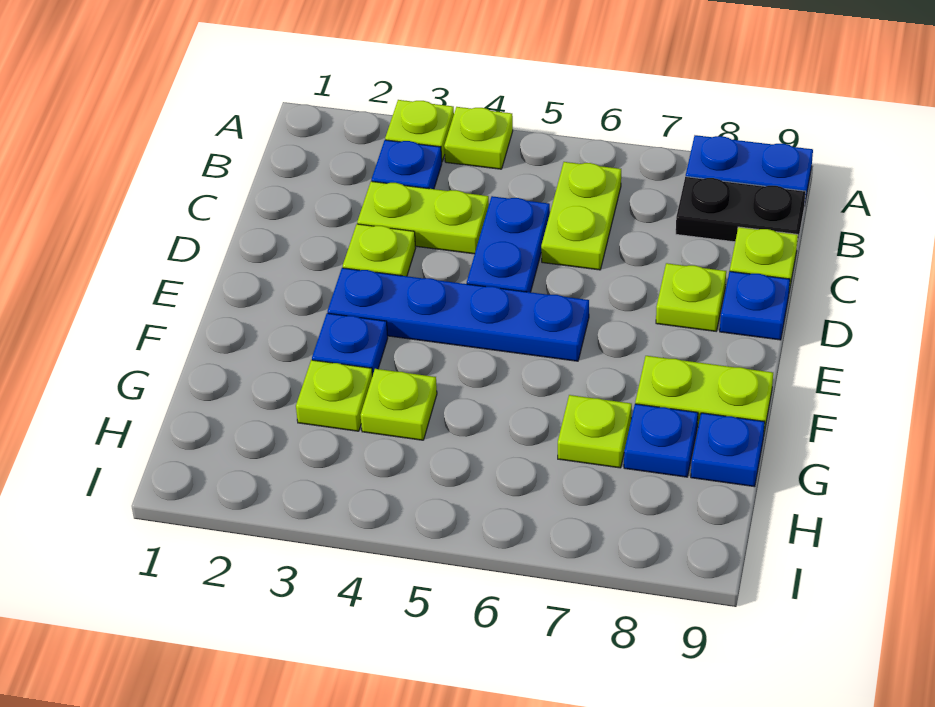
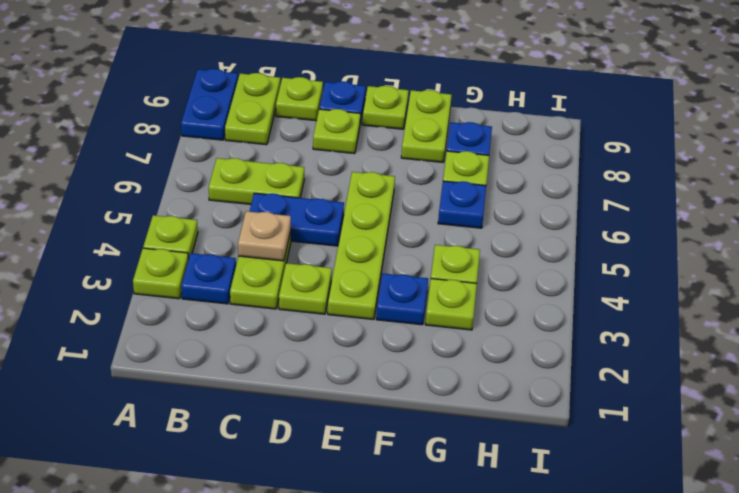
black plate B8:B9 level 1 -> lime plate B8:B9 level 1
none -> tan plate C4 level 2
blue plate E3:E6 level 1 -> lime plate E3:E6 level 1
none -> lime plate E9 level 1
blue plate G9 level 1 -> blue plate G6 level 1

